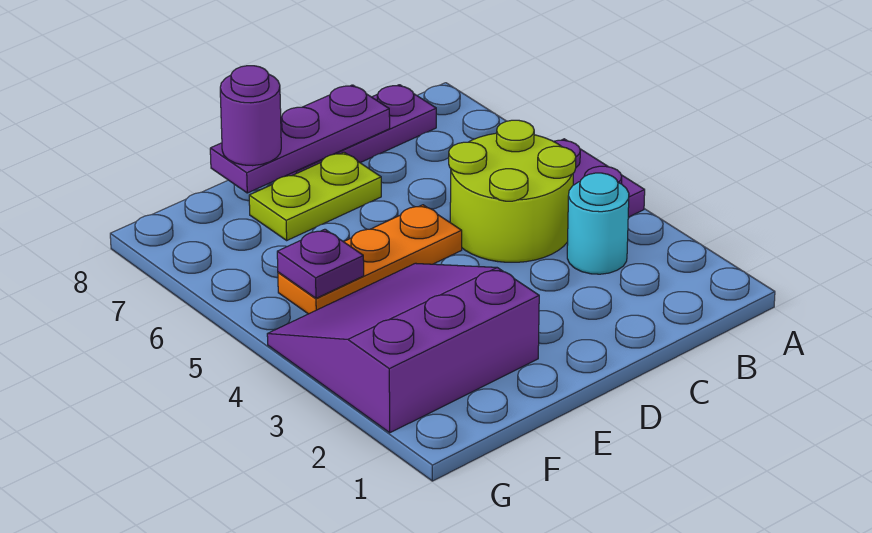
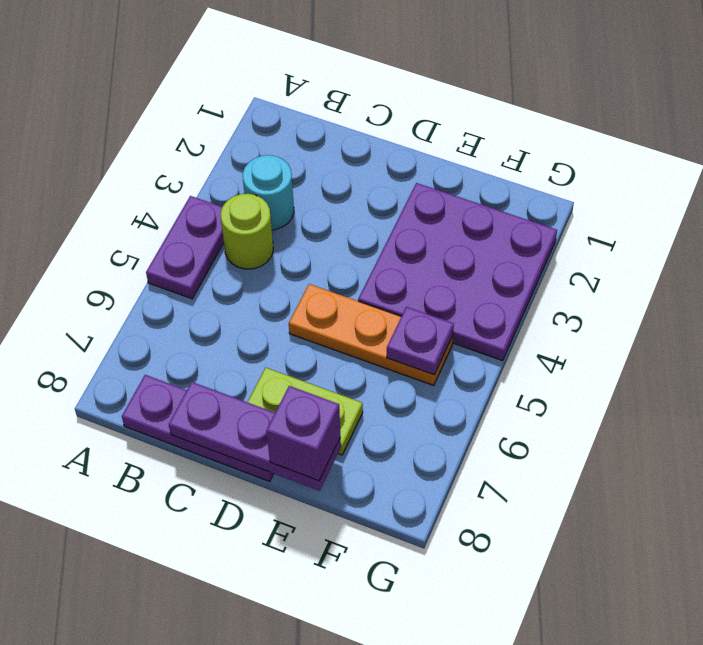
lime round brick B4:C5 level 1 -> lime round brick B4 level 1
purple slope E2:G4 level 1 top 2 -> purple plate E2:G4 level 1
purple round brick E8 level 3 -> purple brick E8 level 3

